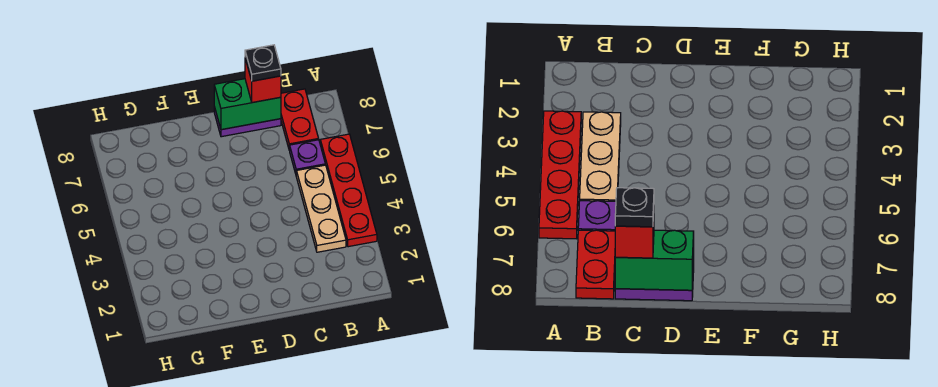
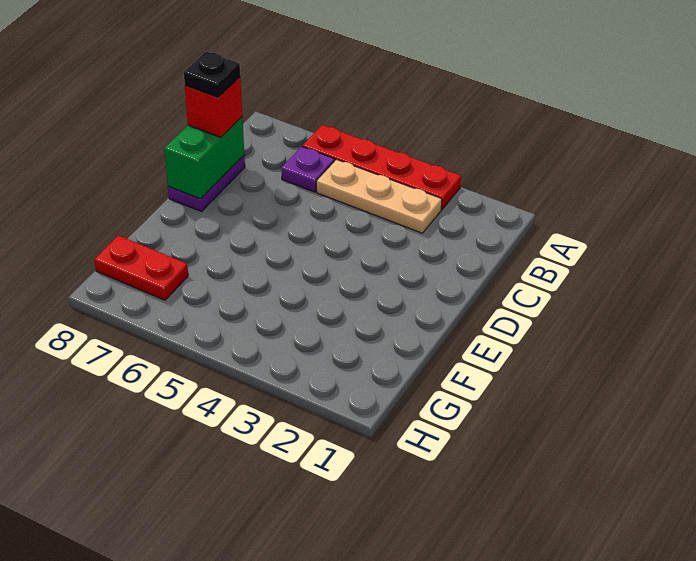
red plate B7:B8 level 1 -> red plate G7:G8 level 1

